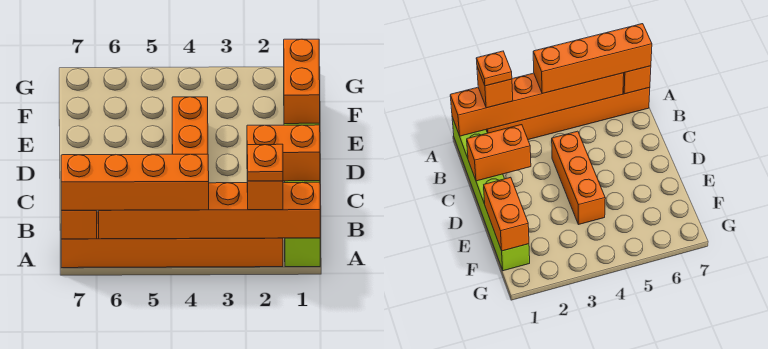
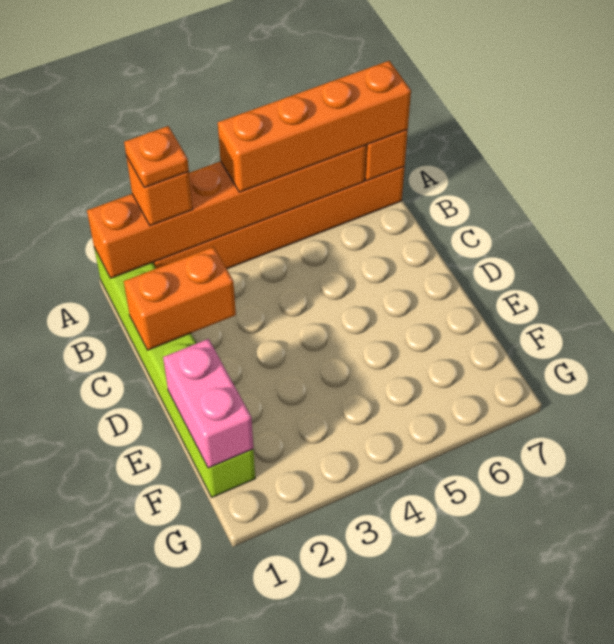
orange brick C4:E4 level 1 -> none
orange brick E1:F1 level 2 -> pink brick E1:F1 level 2

